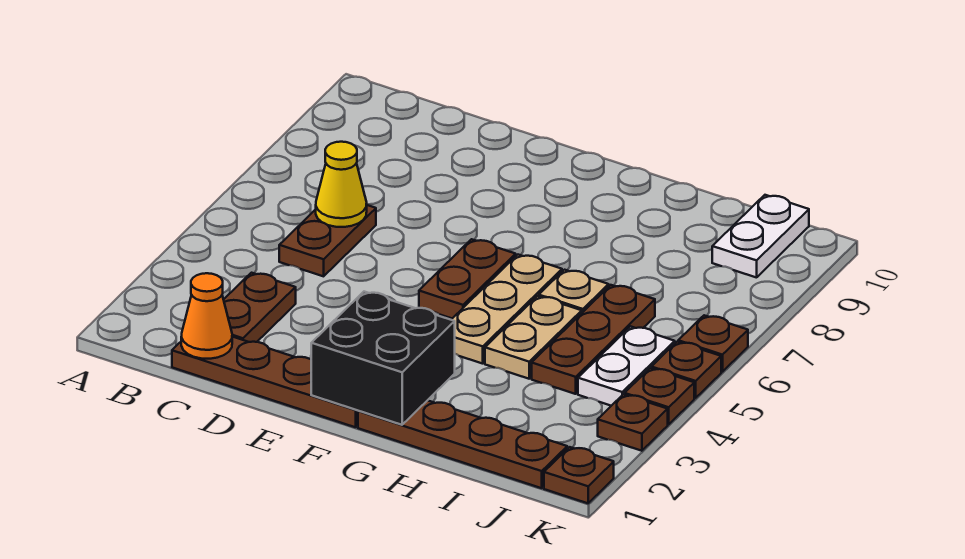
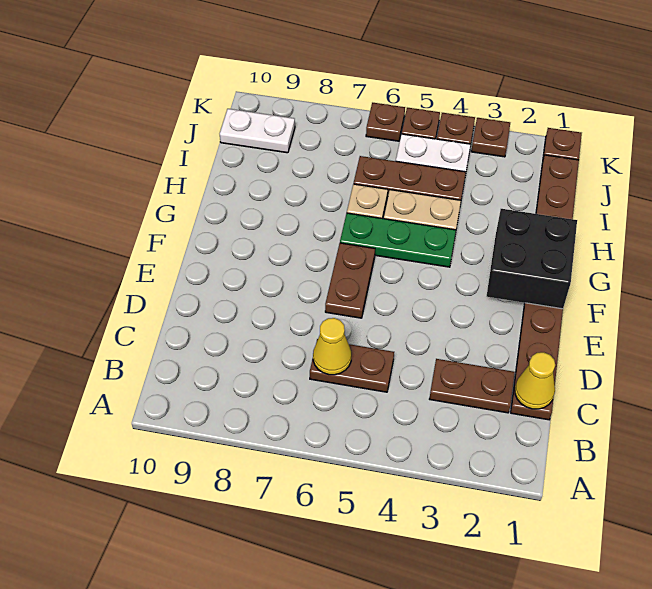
orange cone C1 level 2 -> yellow cone C1 level 2
brown plate F5:F6 level 1 -> brown plate E6:F6 level 1
tan plate G4:G6 level 1 -> green plate G4:G6 level 1

